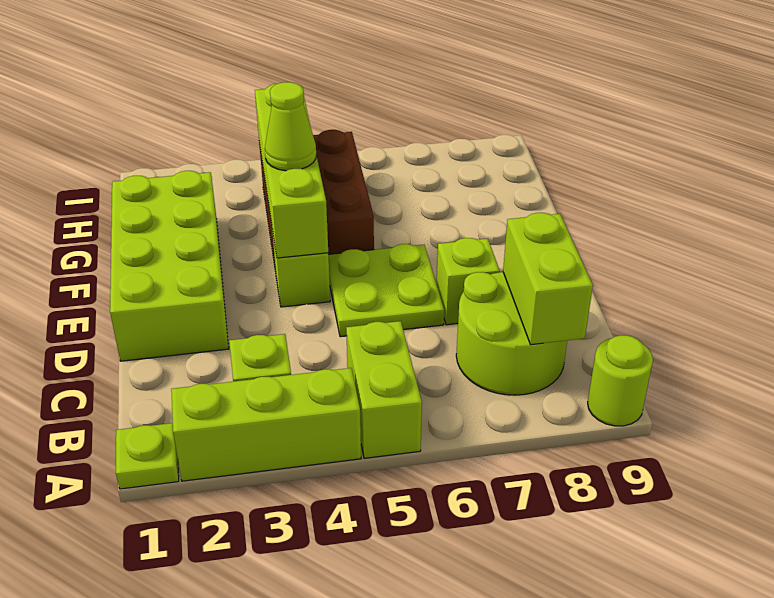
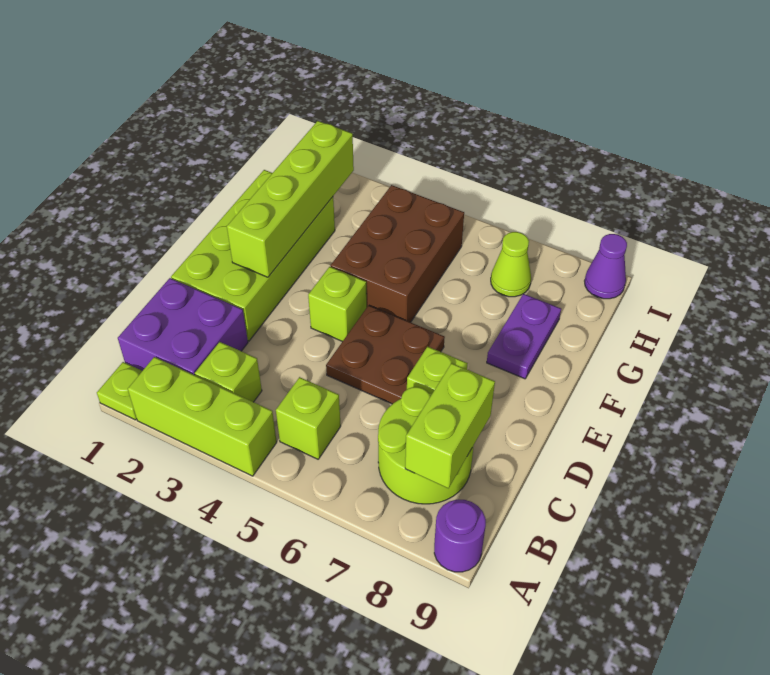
lime brick A5:B5 level 1 -> lime brick B5 level 1
lime round brick A9 level 1 -> purple round brick A9 level 1
none -> purple brick B1:C2 level 1
lime plate D5:E6 level 1 -> brown plate D5:E6 level 1
lime brick E4:H4 level 2 -> lime brick E2:H2 level 2
lime cone F4 level 3 -> lime cone H7 level 1
none -> purple plate F8:G8 level 1
none -> purple cone I9 level 1

